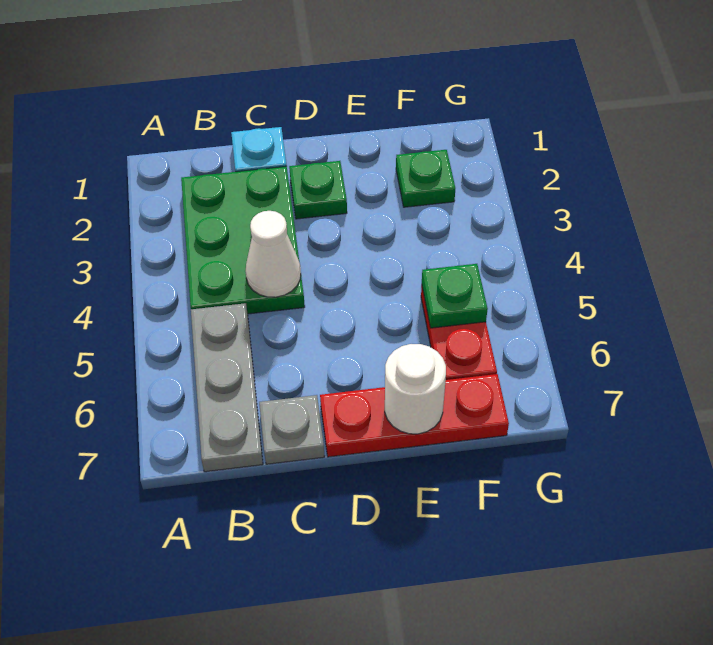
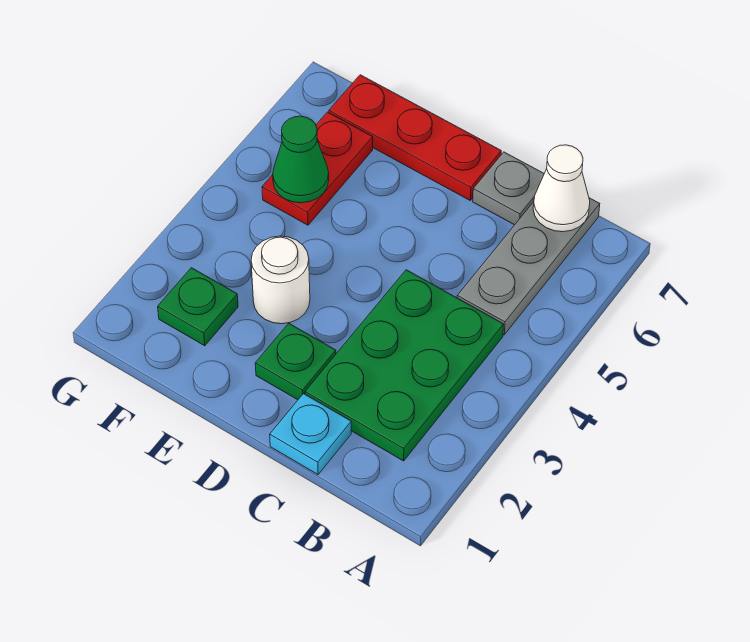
white cone C4 level 2 -> white cone B7 level 2
white round brick E7 level 2 -> white round brick E3 level 1
green plate F5 level 2 -> green cone F5 level 2

